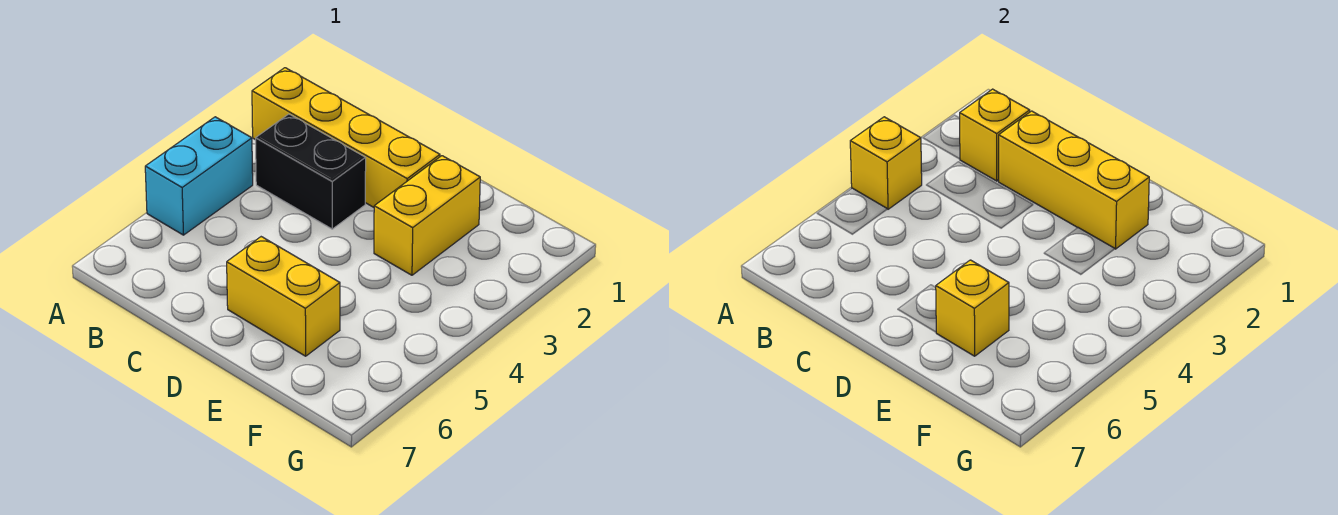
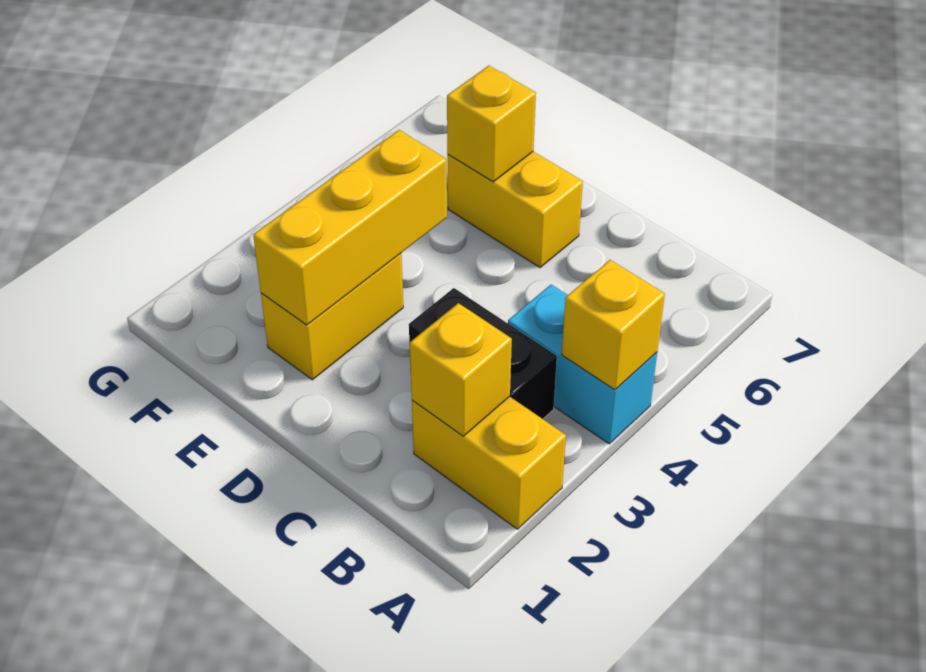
yellow brick A2:D2 level 1 -> yellow brick A2:B2 level 1
cyan brick A4:A5 level 1 -> cyan brick A4:B4 level 1
yellow brick C2:E2 level 2 -> yellow brick E2:E4 level 2

